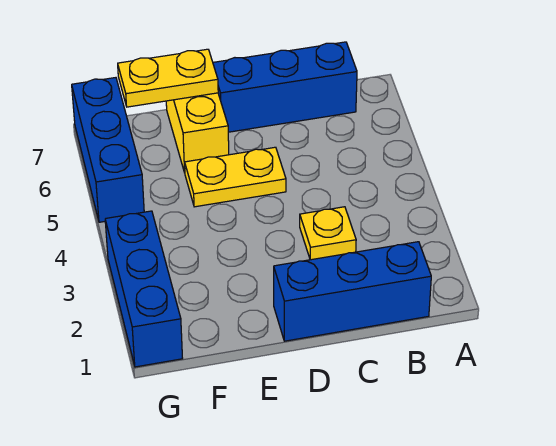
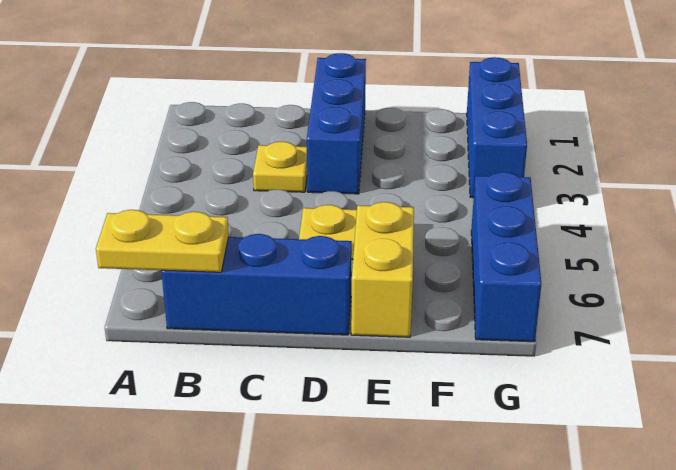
blue brick B1:D1 level 1 -> blue brick D1:D3 level 1
yellow plate E7:F7 level 2 -> yellow plate A7:B7 level 2

